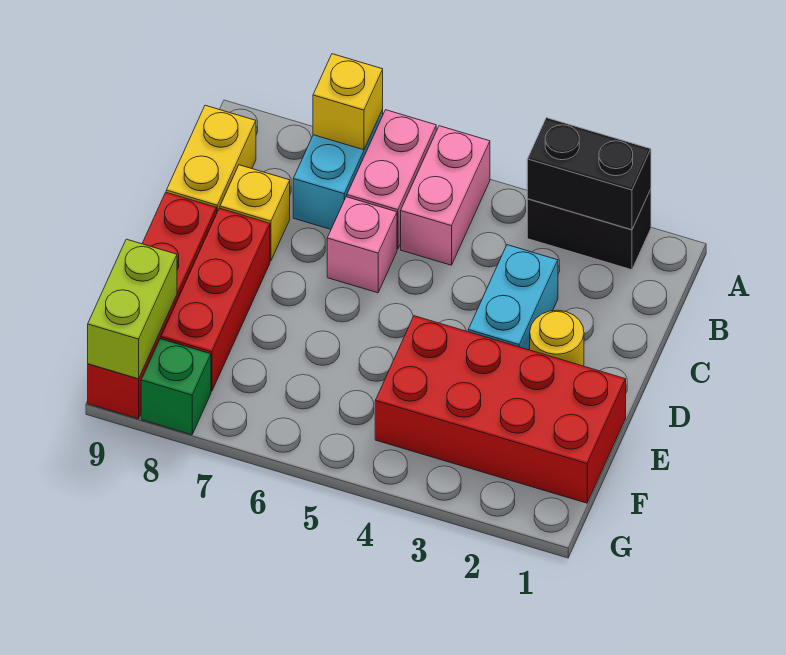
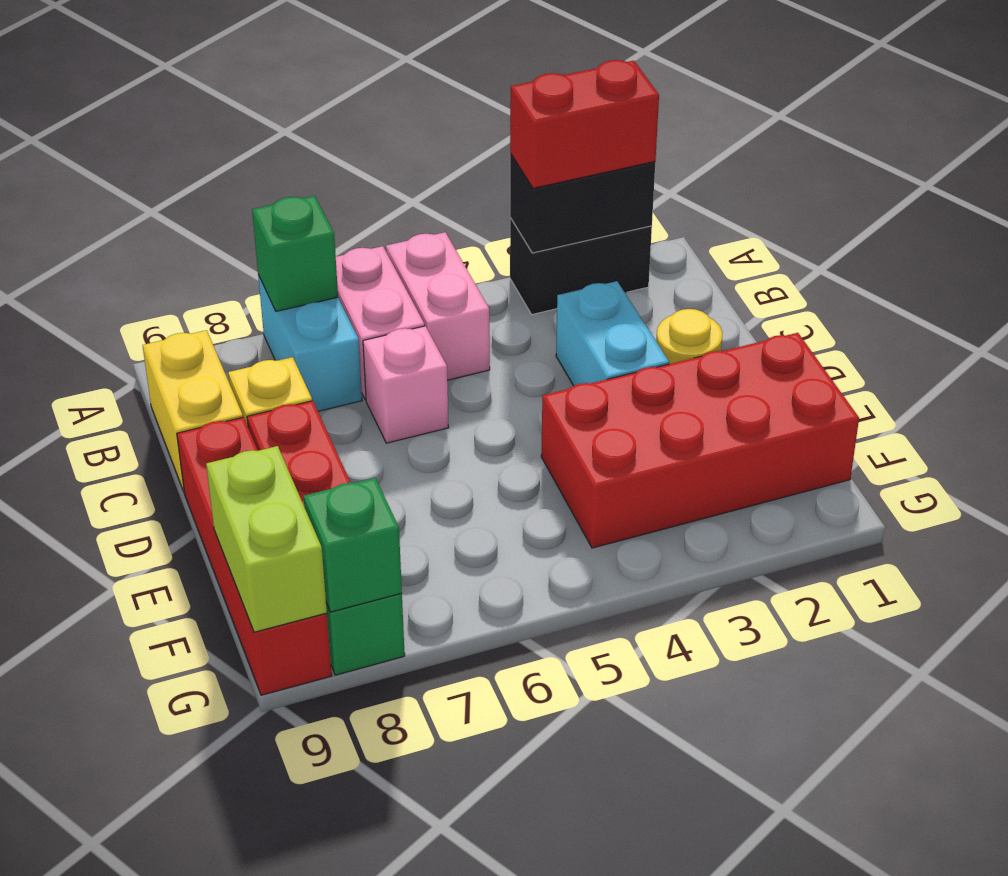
none -> red brick A2:A3 level 3
yellow brick A7 level 2 -> green brick A7 level 2
none -> green brick G8 level 2

